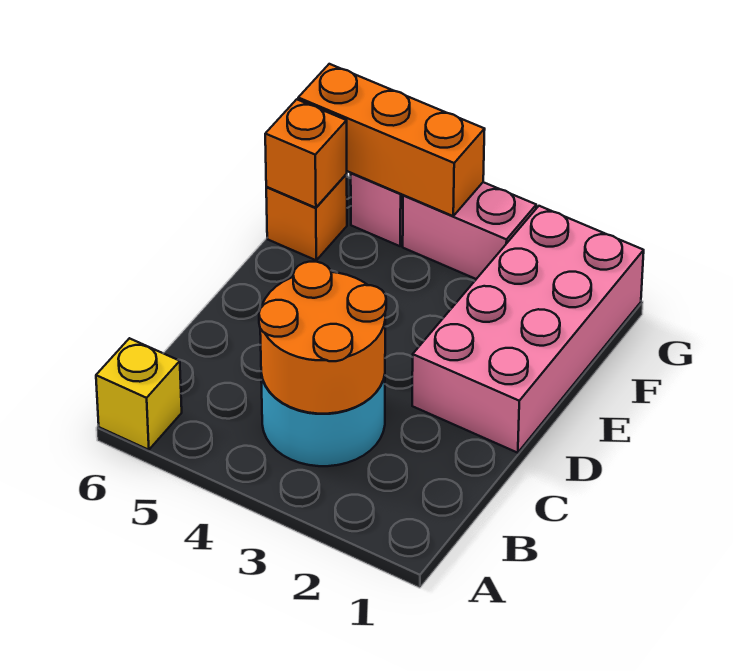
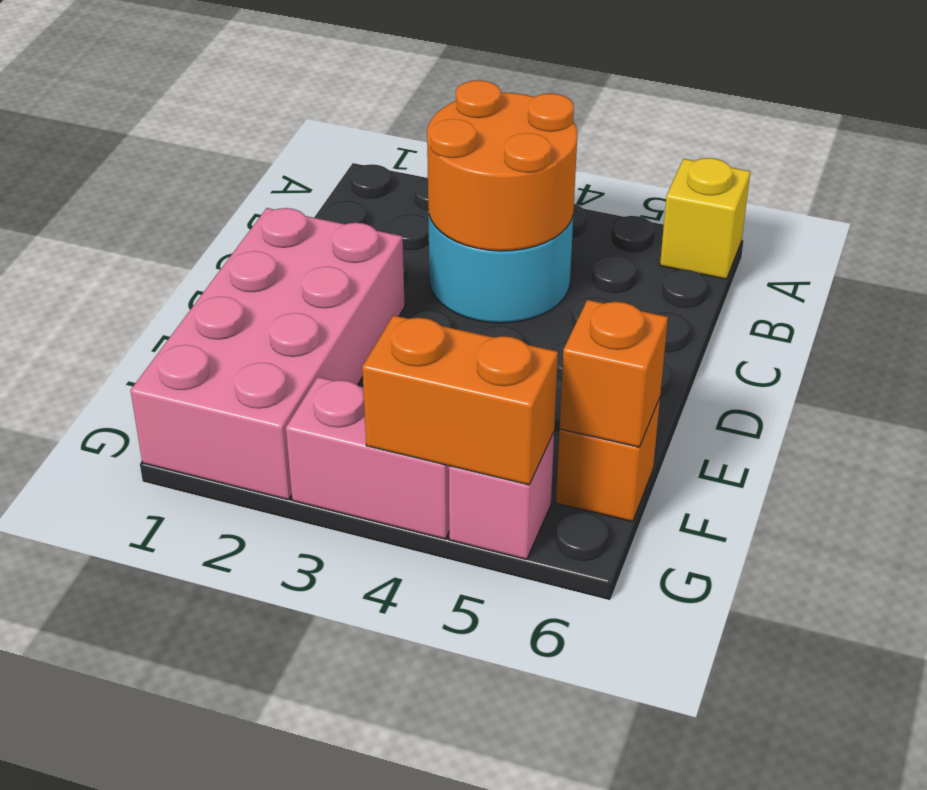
orange brick G4:G6 level 2 -> orange brick G4:G5 level 2

